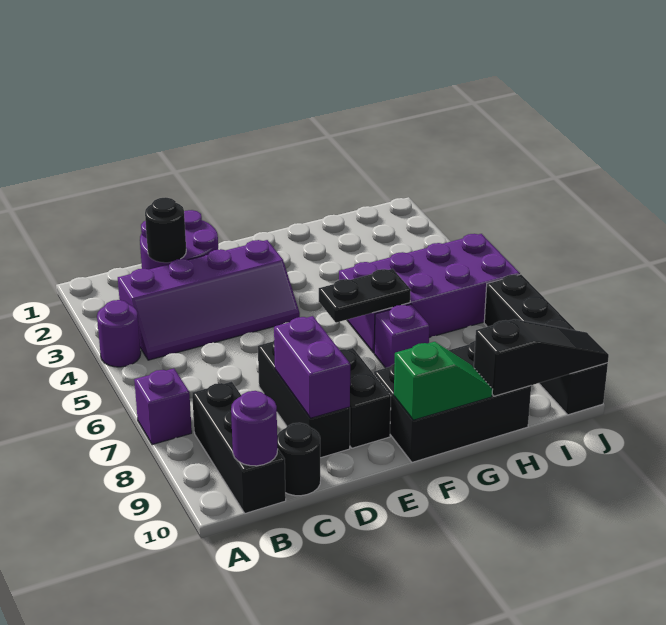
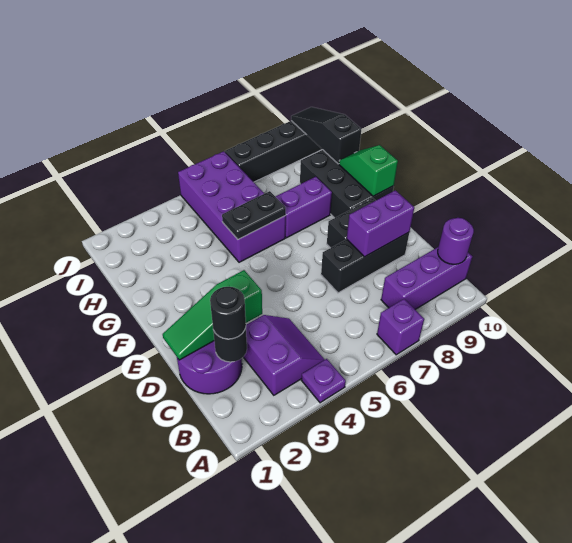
purple round brick A4 level 1 -> purple plate A4 level 1
purple slope B3:E4 level 1 top 3 -> purple slope B3:C4 level 1 top 3
black brick B8:B10 level 1 -> purple brick B8:B10 level 1
black round brick C10 level 1 -> black round brick C2 level 3
none -> green slope D1:D3 level 2 top 3
black plate F6:G6 level 2 -> black plate G5:G6 level 2
purple brick G7 level 1 -> purple brick G7:G8 level 1

